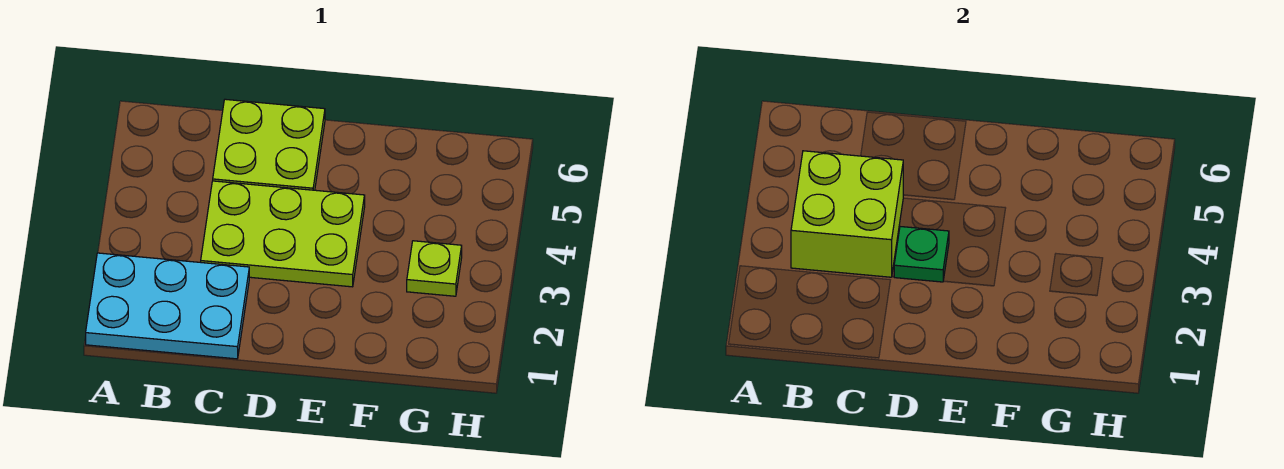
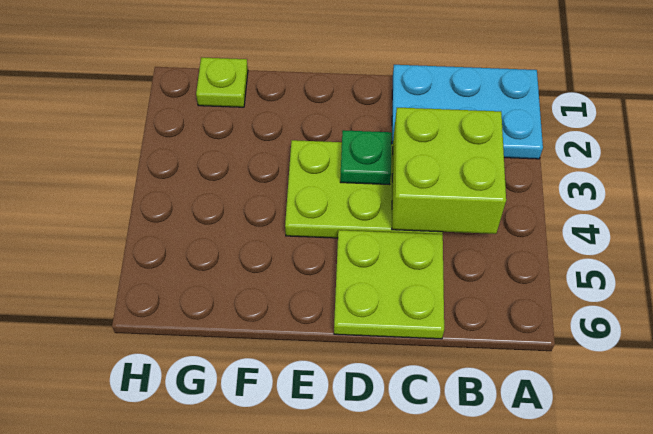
lime plate G3 level 1 -> lime plate G1 level 1

